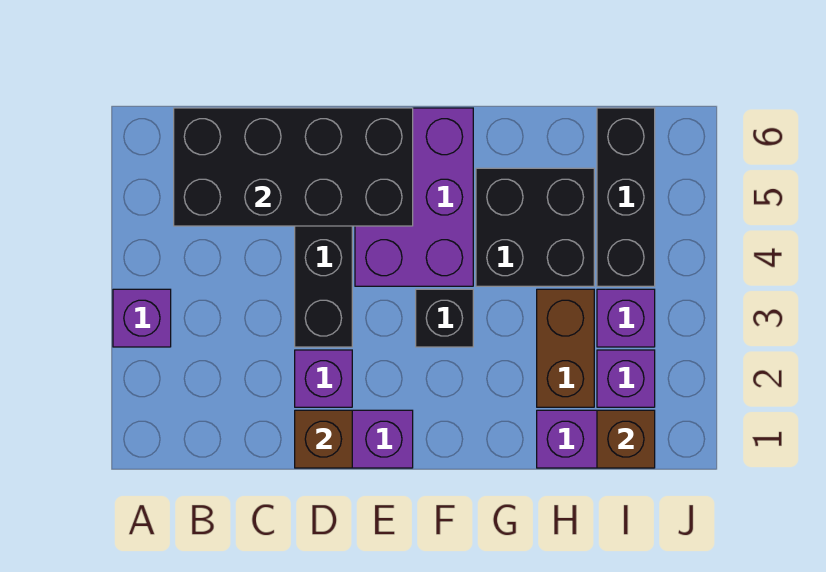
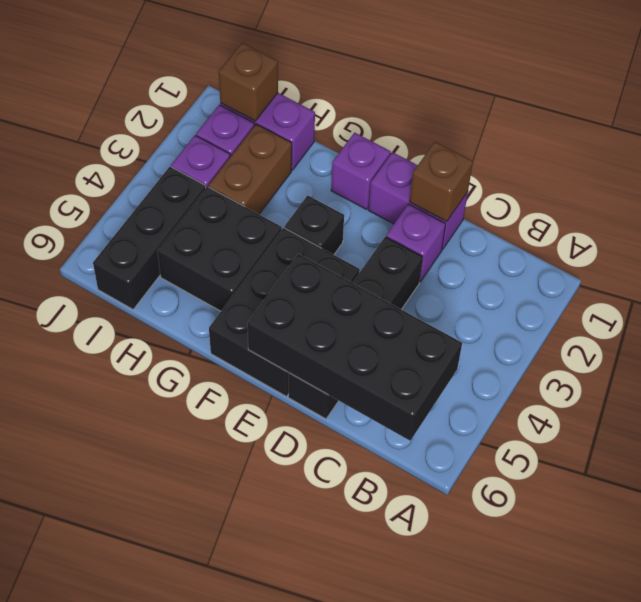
purple brick A3 level 1 -> purple brick F1 level 1
purple brick E4:F6 level 1 -> black brick E4:F6 level 1

